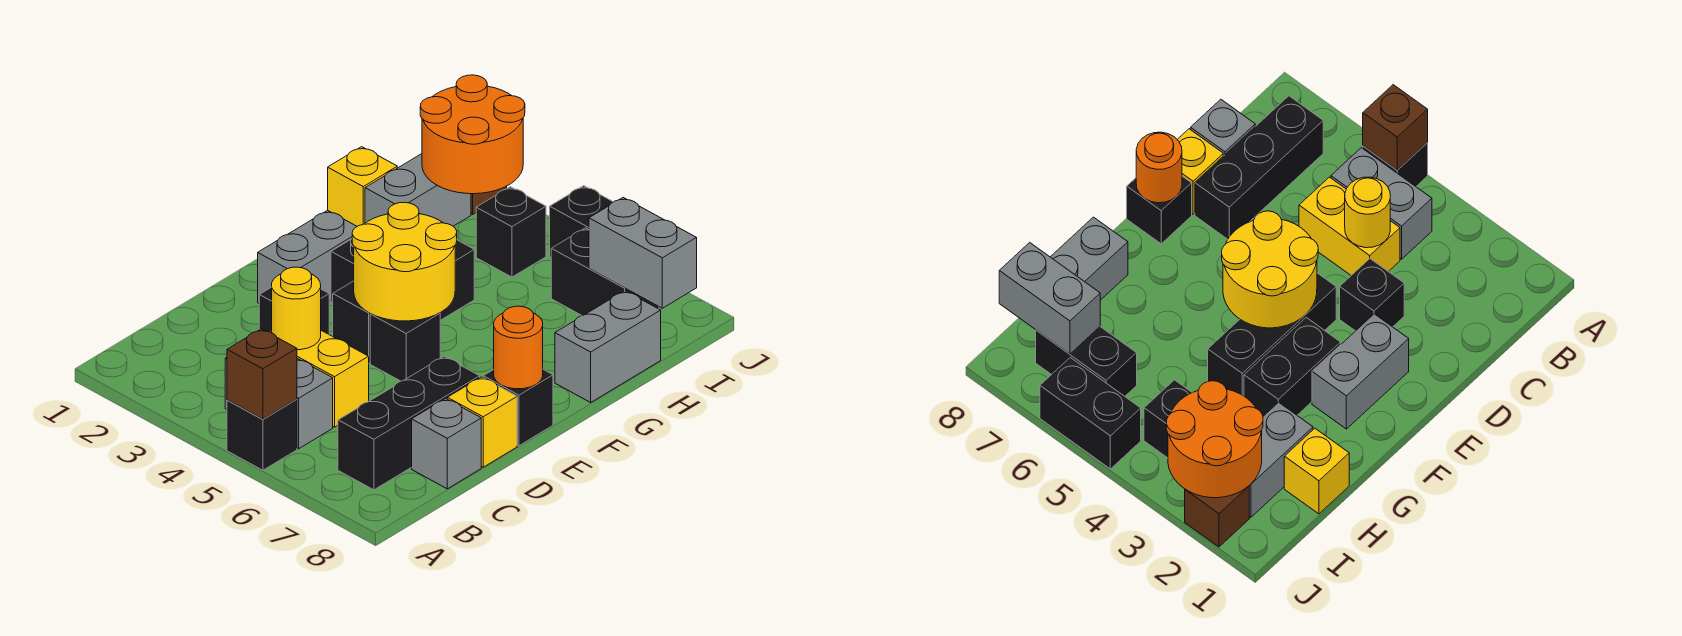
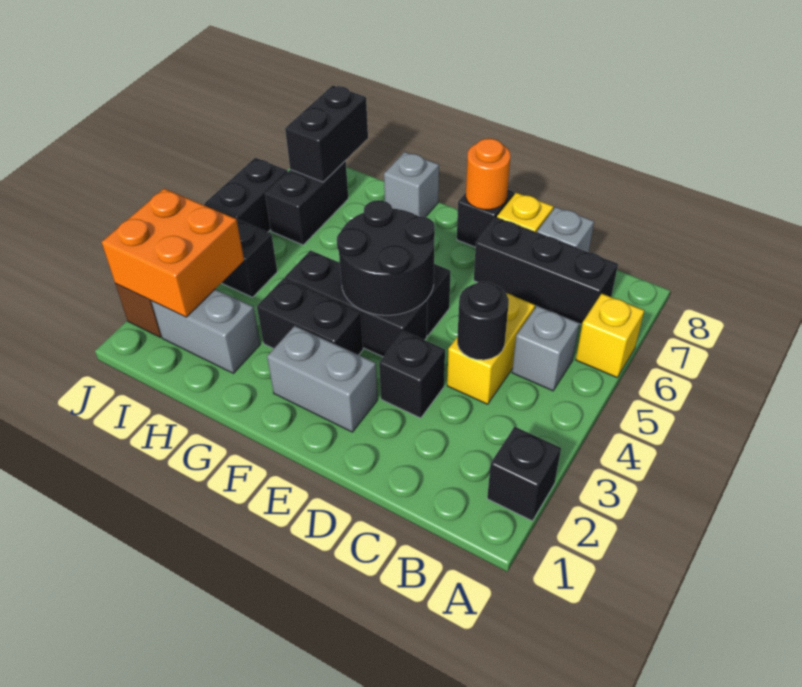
black brick A5 level 1 -> black brick A2 level 1
brown brick A5 level 2 -> none
grey brick B4:B5 level 1 -> grey brick B5 level 1
yellow round brick C4 level 2 -> black round brick C4 level 2
yellow round brick E4:F5 level 2 -> black round brick E4:F5 level 2
grey brick G8:H8 level 1 -> grey brick G8 level 1
yellow brick H1 level 1 -> yellow brick A6 level 1
orange round brick I2:J3 level 2 -> orange brick I2:J3 level 2
grey brick I7:I8 level 2 -> black brick I7:I8 level 2

